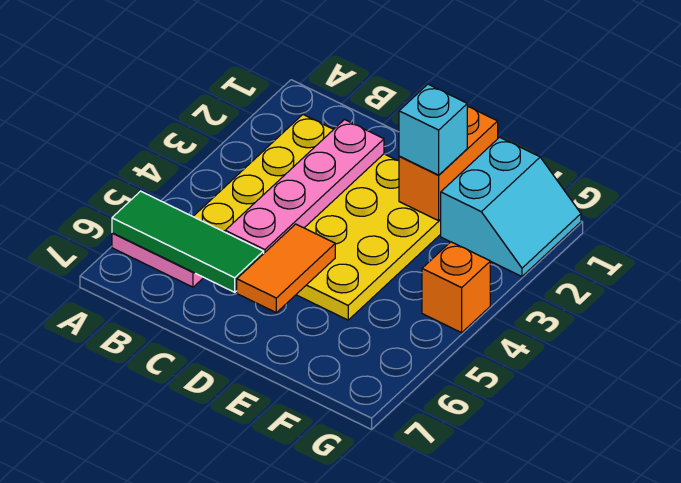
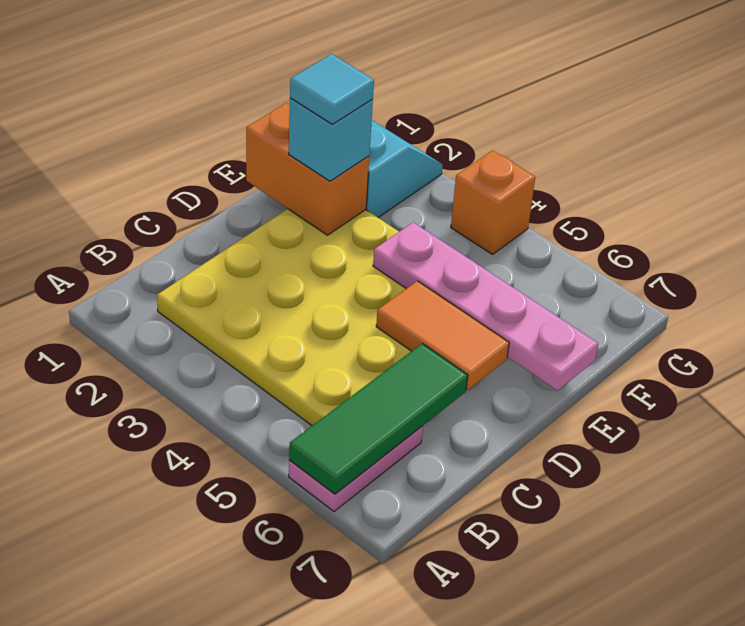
pink plate C2:C5 level 2 -> pink plate E4:E7 level 2
none -> cyan tile E2 level 4

